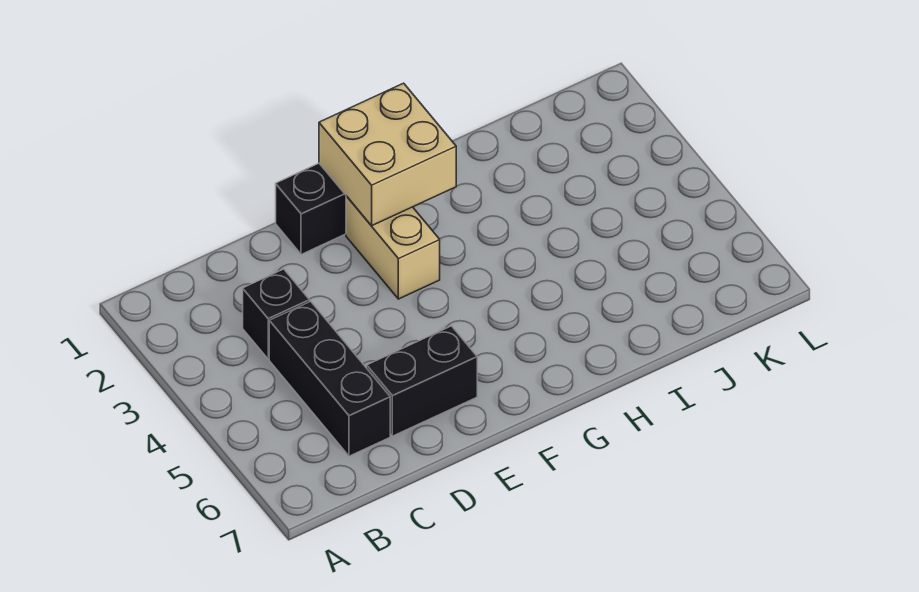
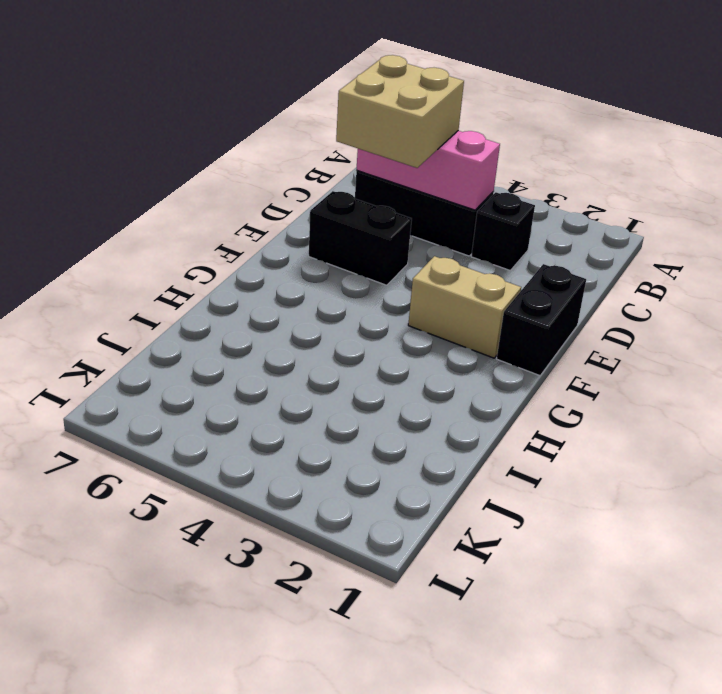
none -> pink brick C4:C6 level 2
black brick D6:E6 level 1 -> black brick E5:E6 level 1
tan brick F1:G2 level 2 -> tan brick C5:D6 level 3

